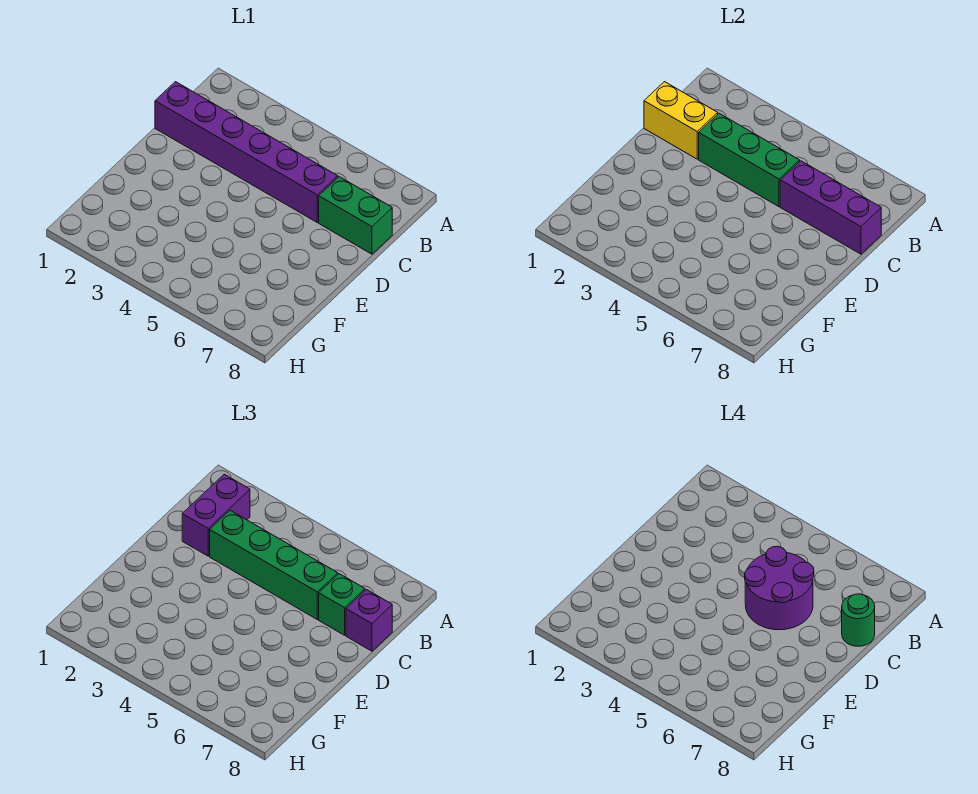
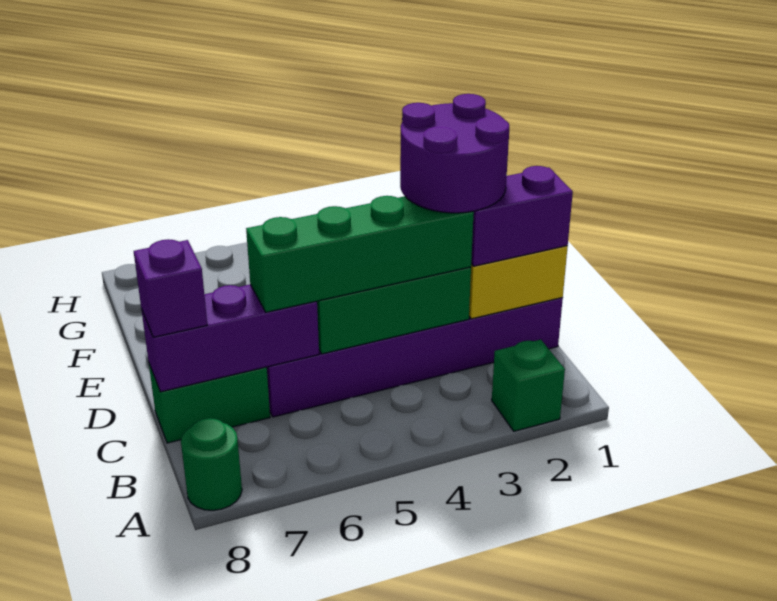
purple brick B2:C2 level 3 -> purple brick C1:C2 level 3
purple round brick C5:D6 level 4 -> purple round brick C2:D3 level 4
green brick C7 level 3 -> green brick A2 level 1
green round brick C8 level 4 -> green round brick A8 level 1

